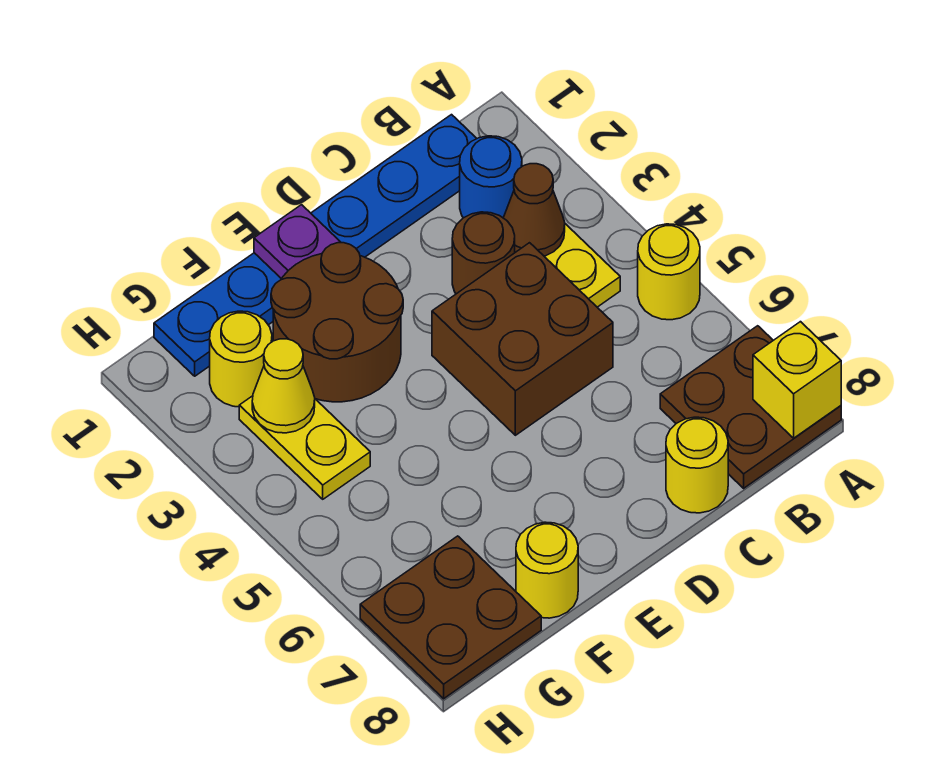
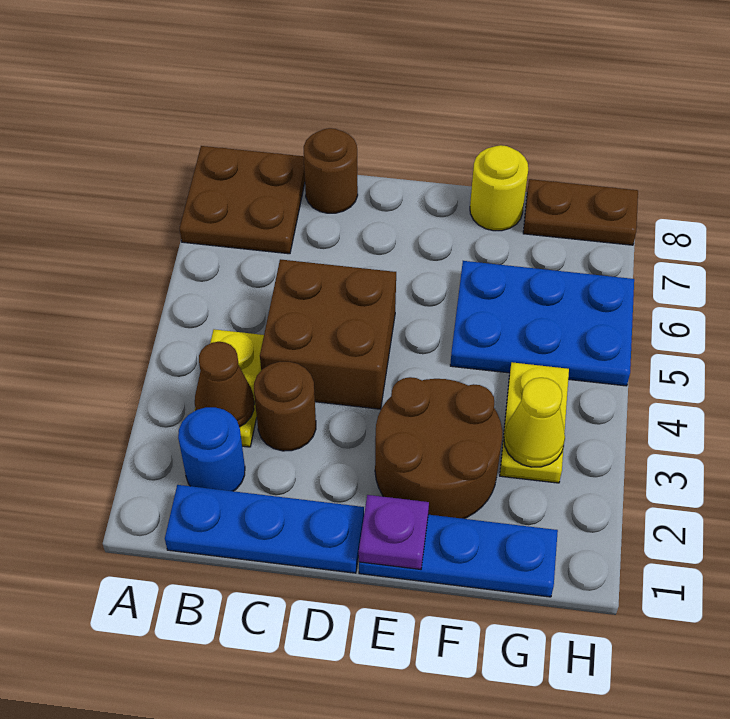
yellow round brick A5 level 1 -> none
yellow brick A8 level 2 -> none
yellow round brick C8 level 1 -> brown round brick C8 level 1
none -> blue plate F5:H6 level 1
yellow round brick G2 level 1 -> none
brown plate G7:H8 level 1 -> brown plate G8:H8 level 1

